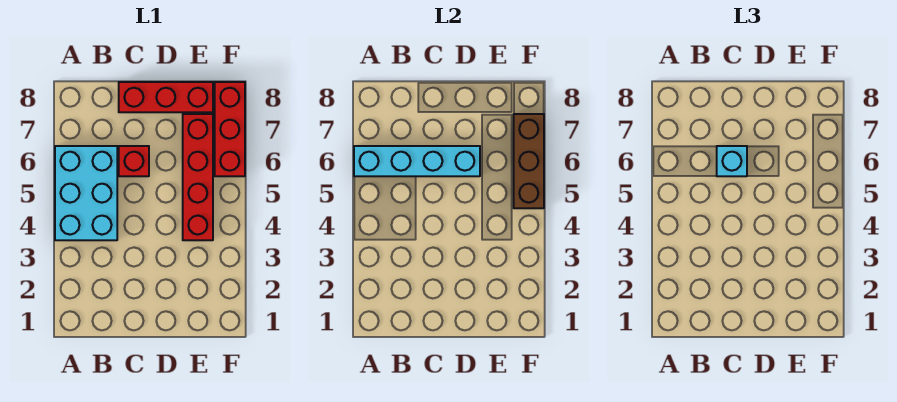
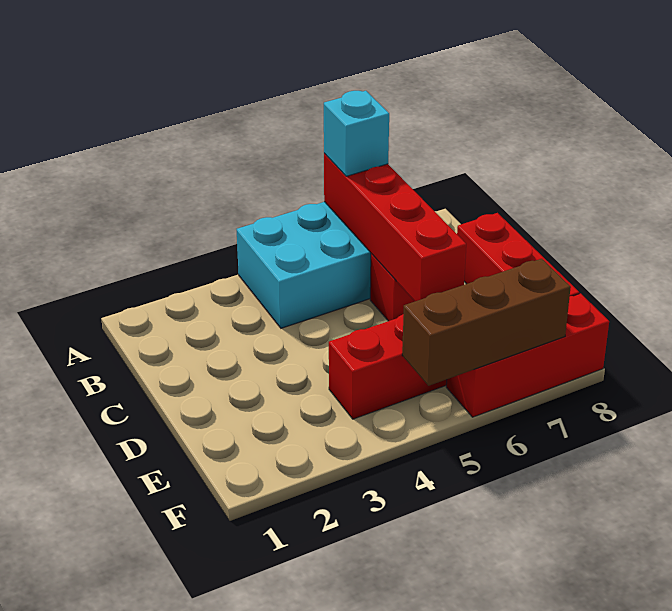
cyan brick A6:D6 level 2 -> red brick A6:D6 level 2
cyan brick C6 level 3 -> cyan brick A6 level 3

